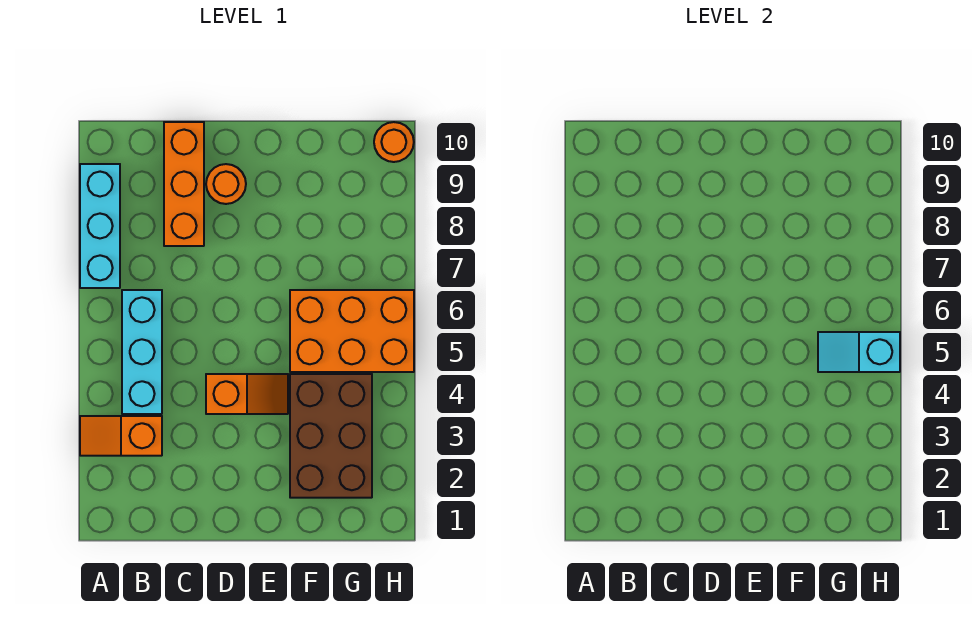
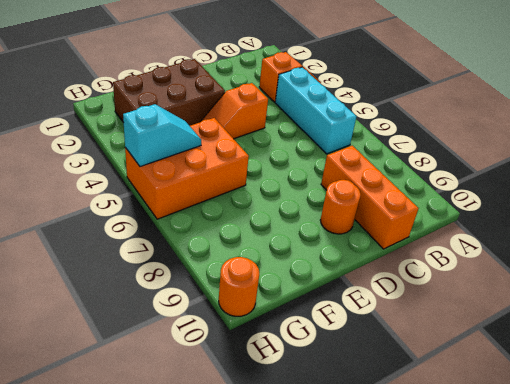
cyan brick A7:A9 level 1 -> none
brown brick F2:G4 level 1 -> brown brick E2:G3 level 1

